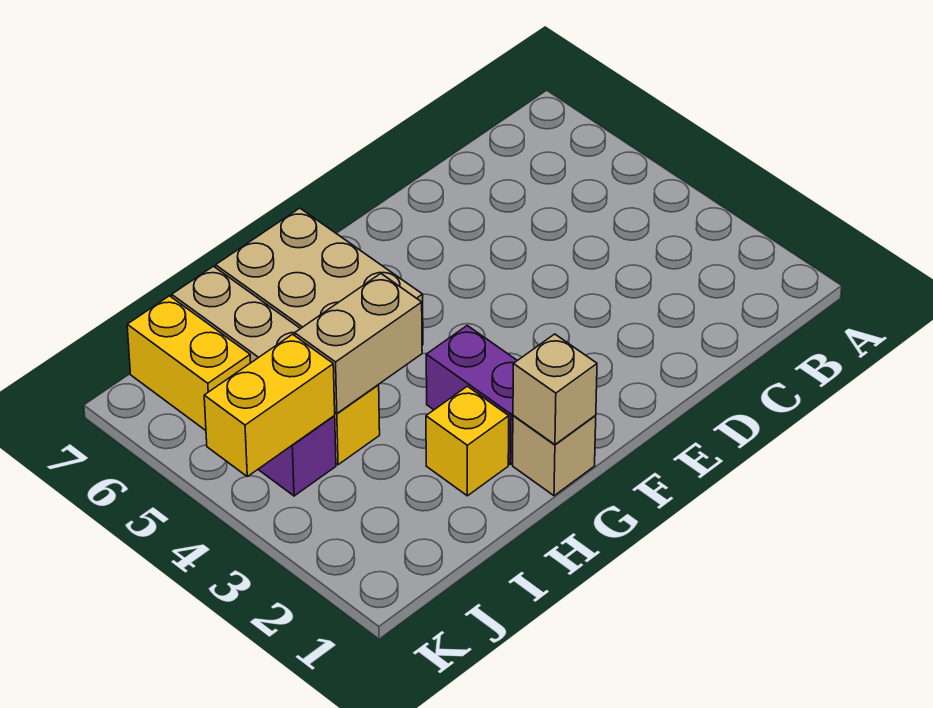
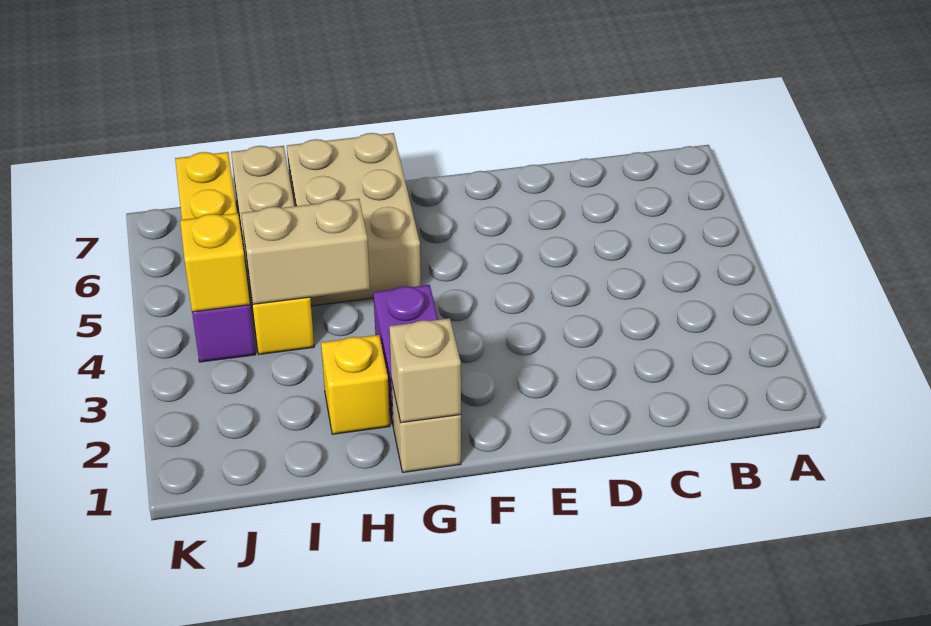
yellow brick J4:K4 level 2 -> yellow brick J4 level 2

